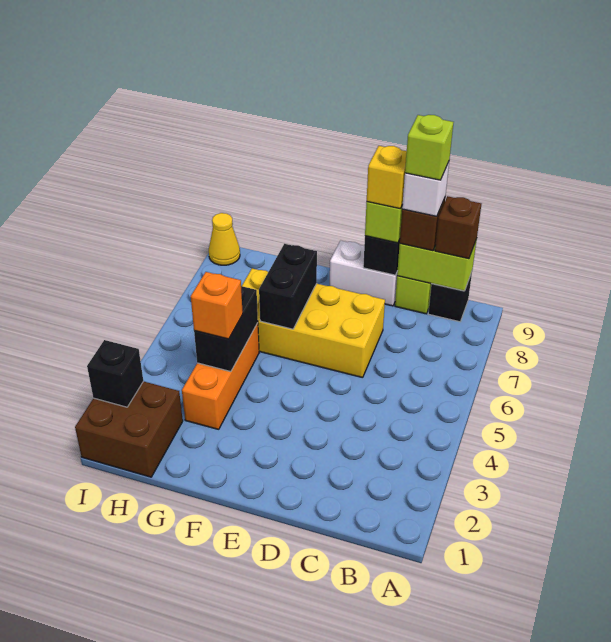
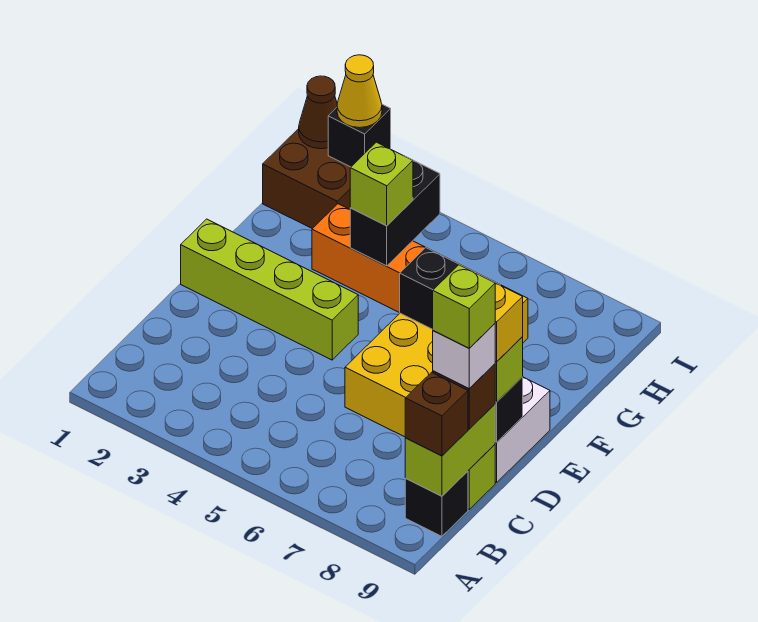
none -> lime brick E1:E4 level 1
black brick G4:G5 level 2 -> black brick G4:H4 level 2
orange brick G4 level 3 -> lime brick G4 level 3
none -> brown cone I1 level 2
yellow cone I9 level 1 -> yellow cone I2 level 3

